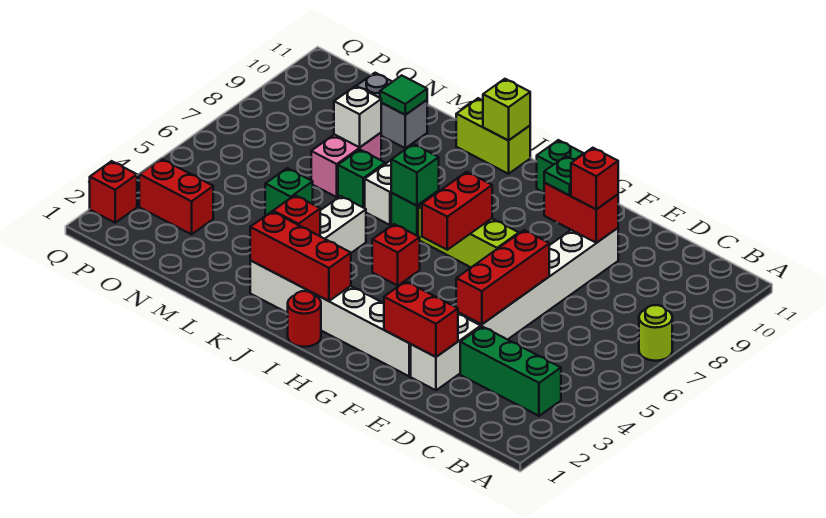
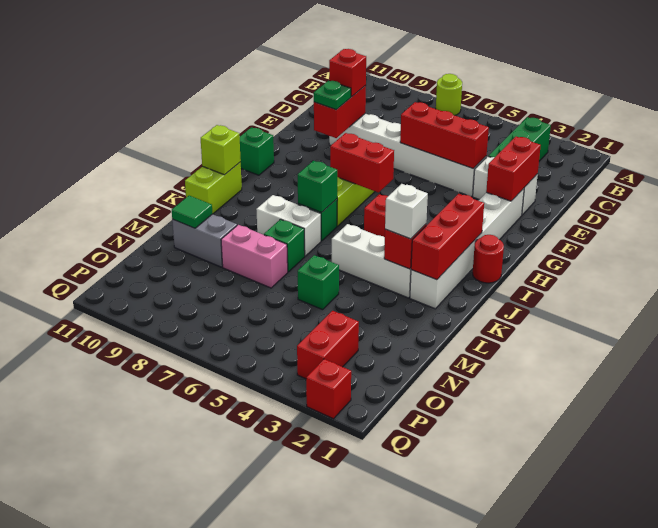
white brick M8 level 2 -> white brick K3 level 3
grey brick M10:N10 level 1 -> grey brick M9:M10 level 1

